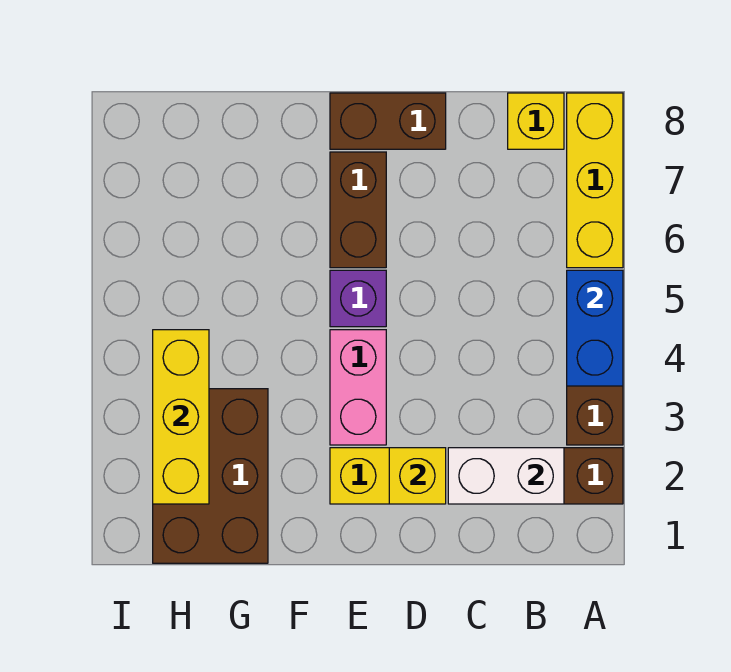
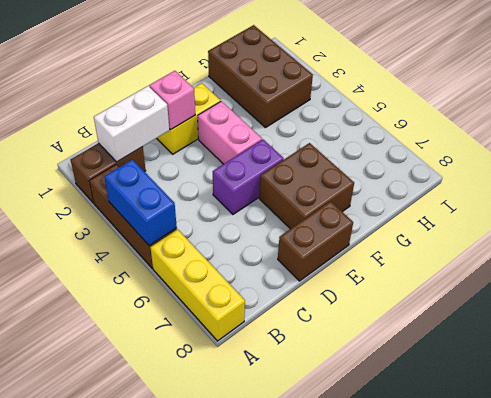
yellow brick B8 level 1 -> none
yellow brick D2 level 2 -> pink brick D2 level 2
purple brick E5 level 1 -> purple brick D5:E5 level 1
brown brick E6:E7 level 1 -> brown brick E6:F7 level 1
yellow brick H2:H4 level 2 -> none

